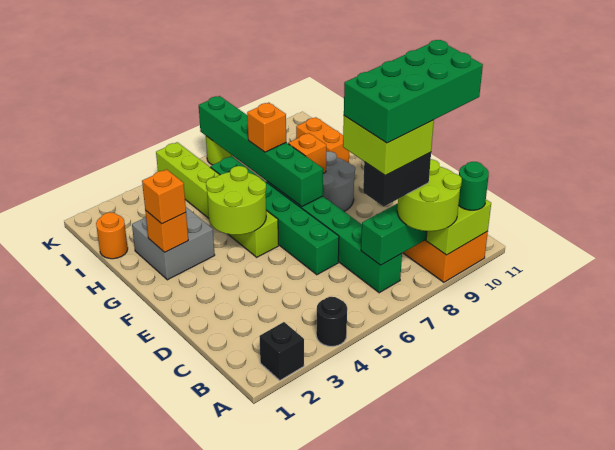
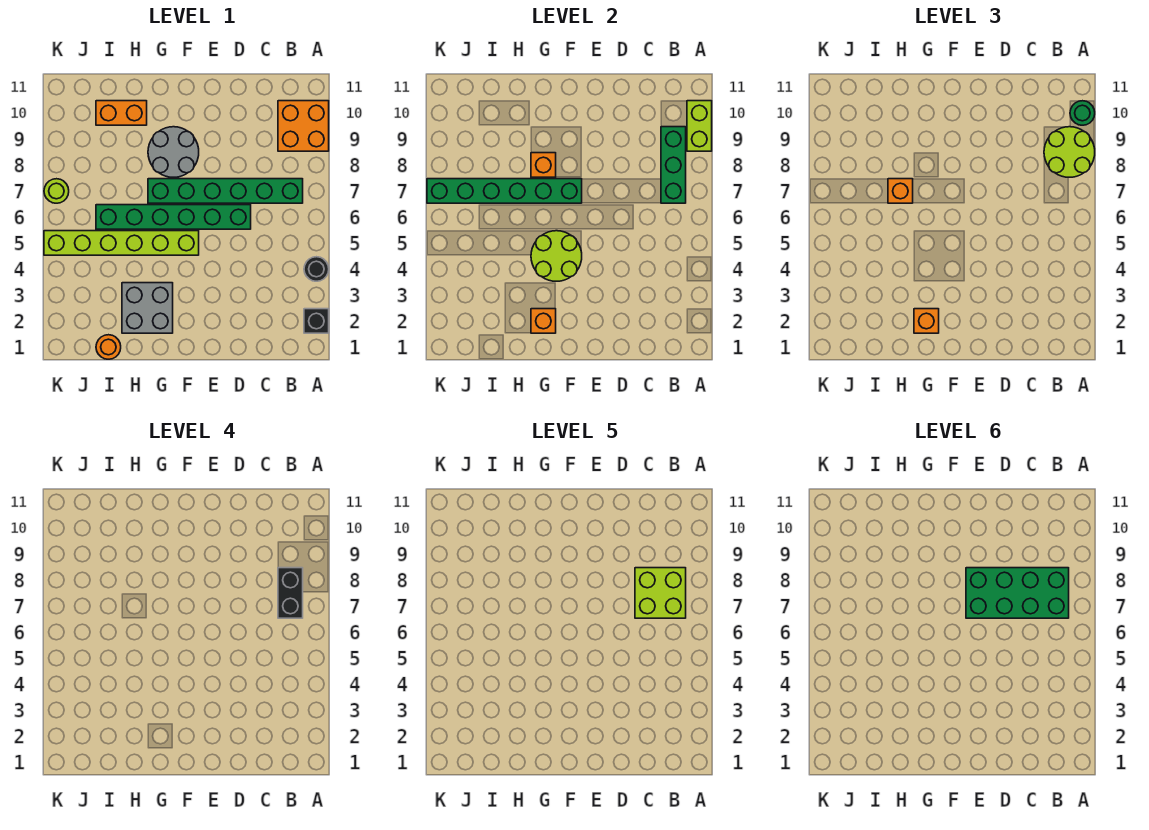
green brick B7:C10 level 6 -> green brick B7:E8 level 6

